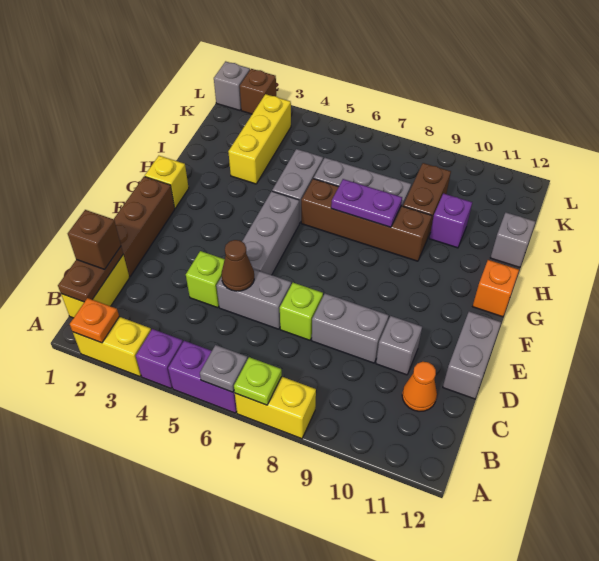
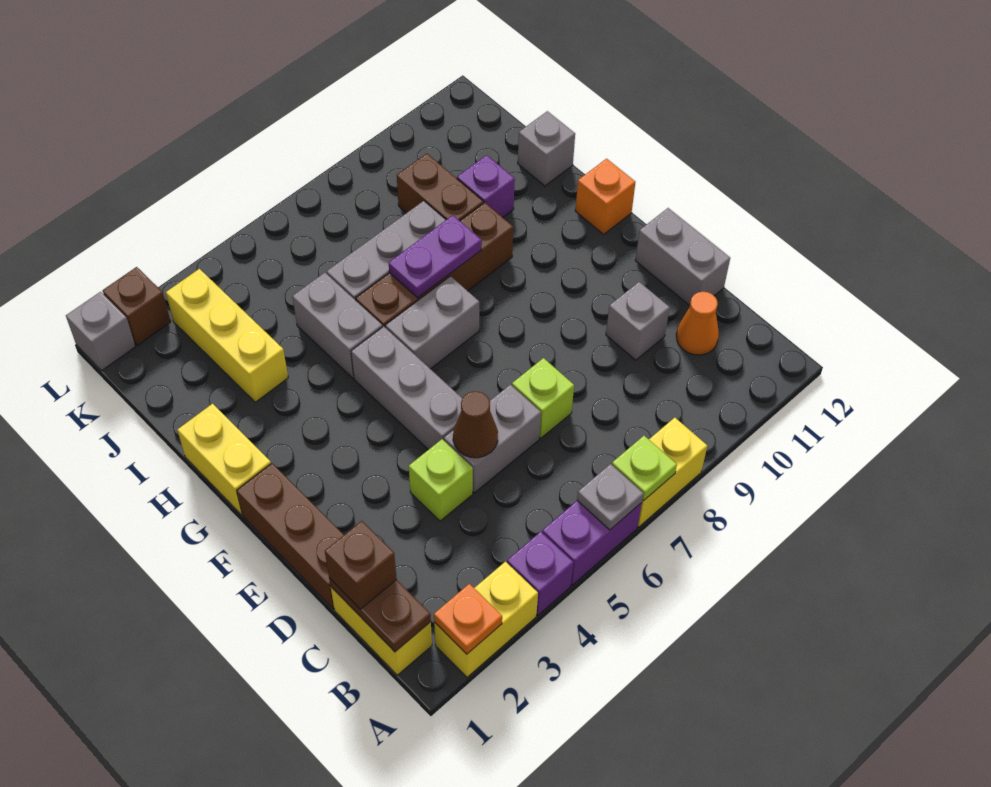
grey brick D8:D9 level 1 -> grey brick G6:G7 level 1
yellow brick G1 level 1 -> yellow brick G1:H1 level 1

